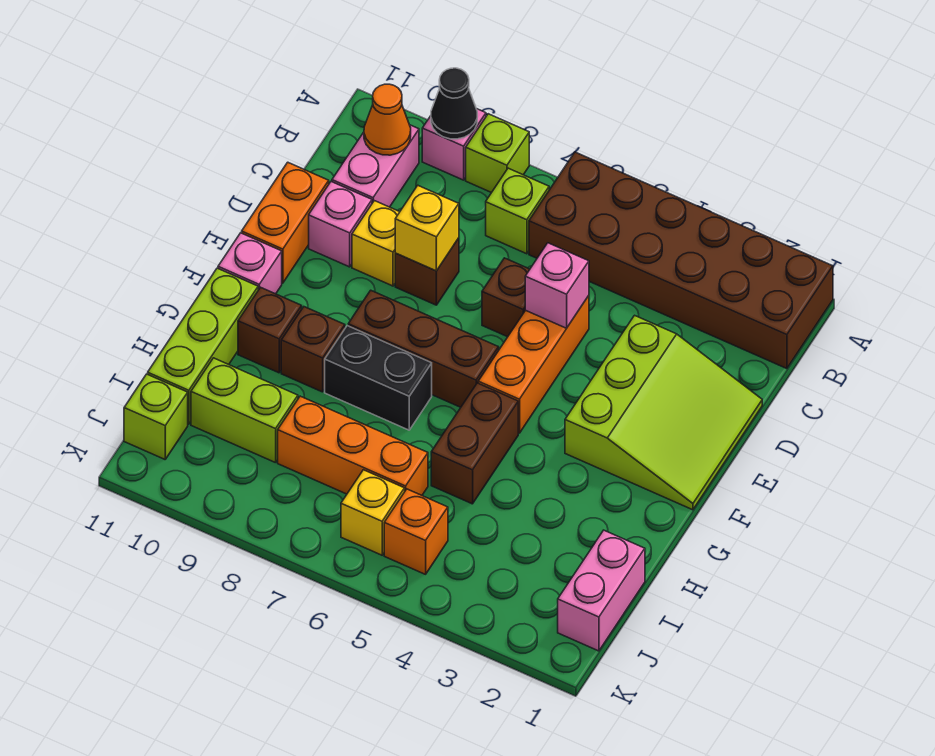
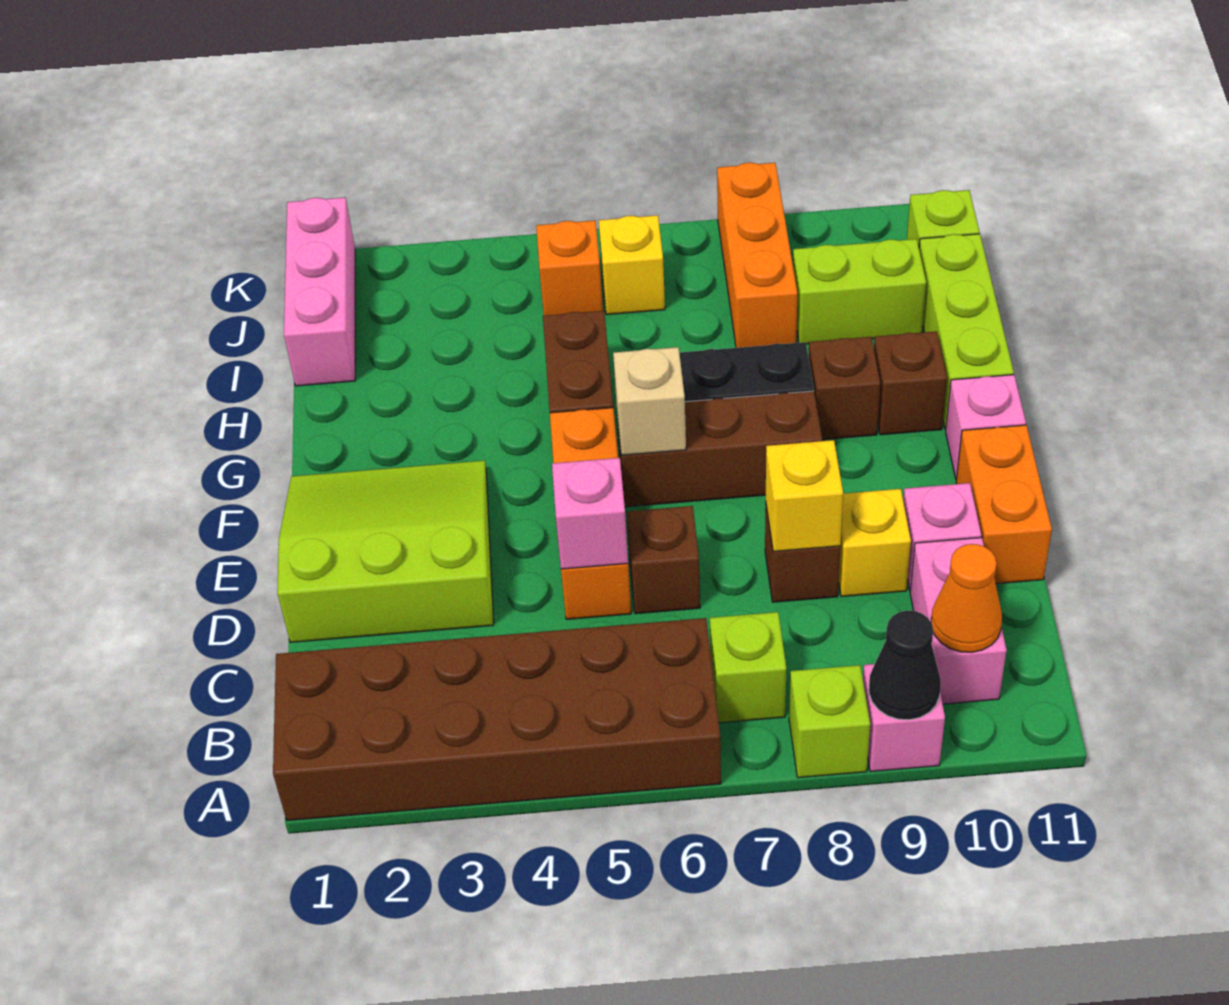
lime slope D1:F3 level 1 top 3 -> lime slope D1:F3 level 1 top D
none -> tan brick F6 level 2
pink brick I1:J1 level 1 -> pink brick I1:K1 level 1
orange brick I6:I8 level 1 -> orange brick I8:K8 level 1

